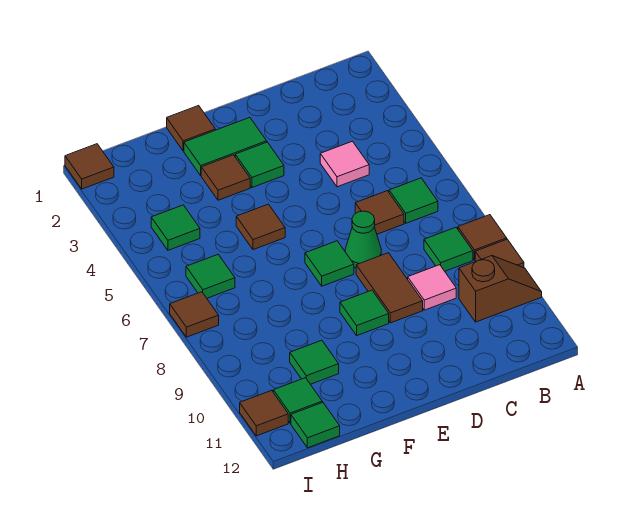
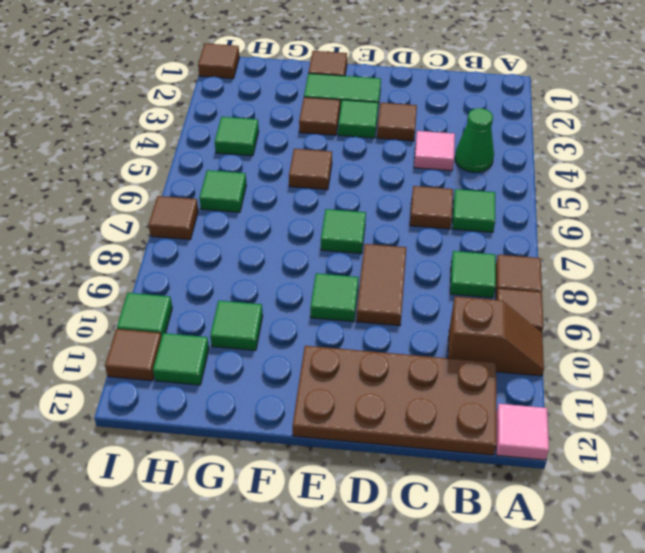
none -> brown plate B11:E12 level 1
pink tile C9 level 1 -> pink tile A12 level 1
none -> brown tile D3 level 1
green cone D7 level 1 -> green cone B4 level 1
green tile H12 level 1 -> green tile I10 level 1

